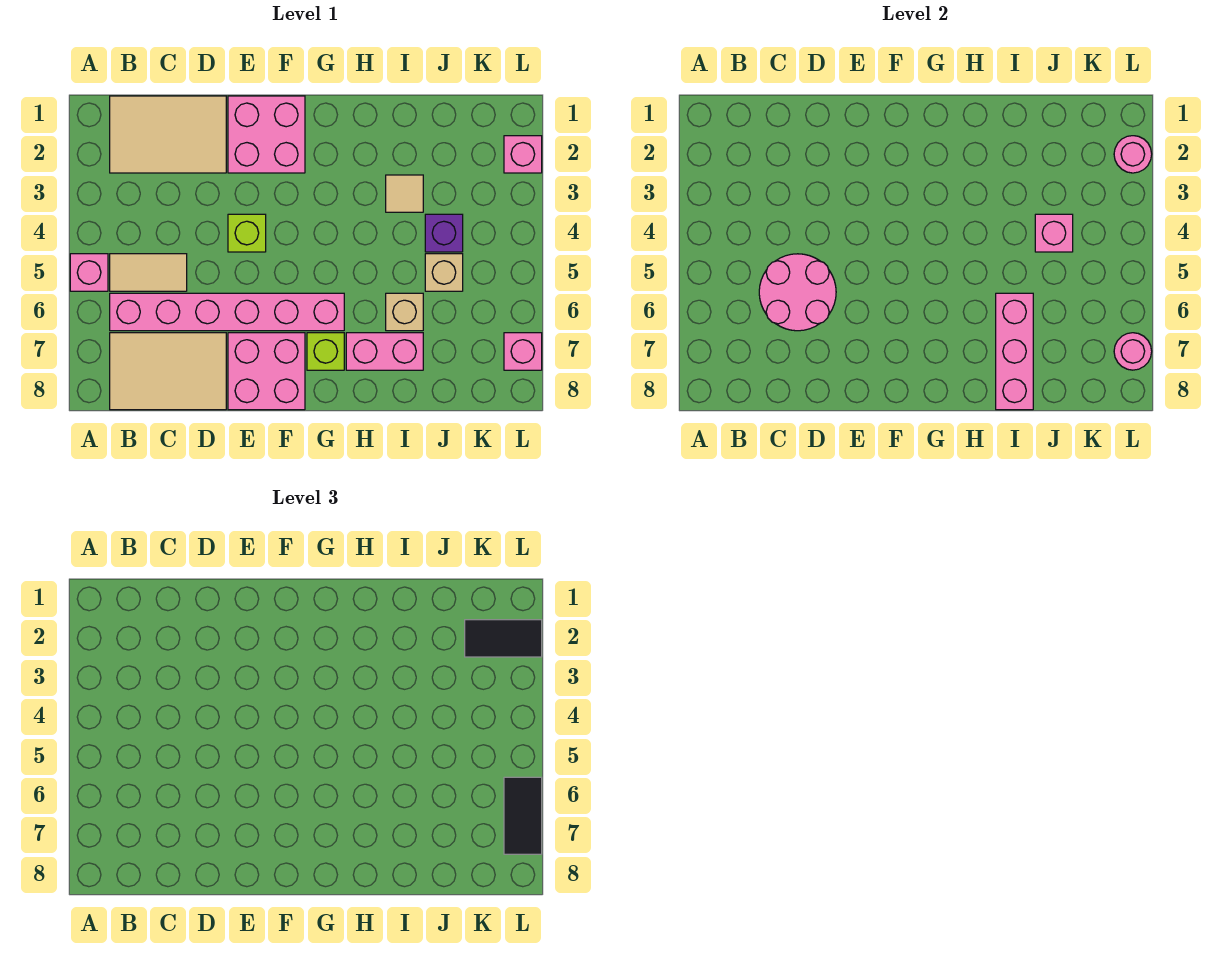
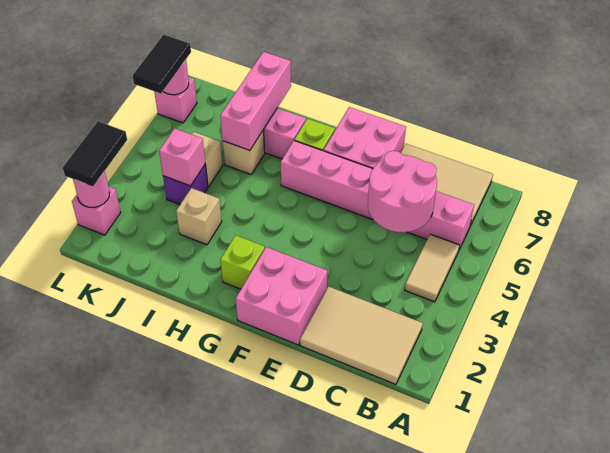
pink brick A5 level 1 -> none
tan tile B5:C5 level 1 -> tan tile B4:B5 level 1
lime brick E4 level 1 -> lime brick G2 level 1
tan tile I3 level 1 -> tan brick I3 level 1
black tile K2:L2 level 3 -> black tile L2:L3 level 3

